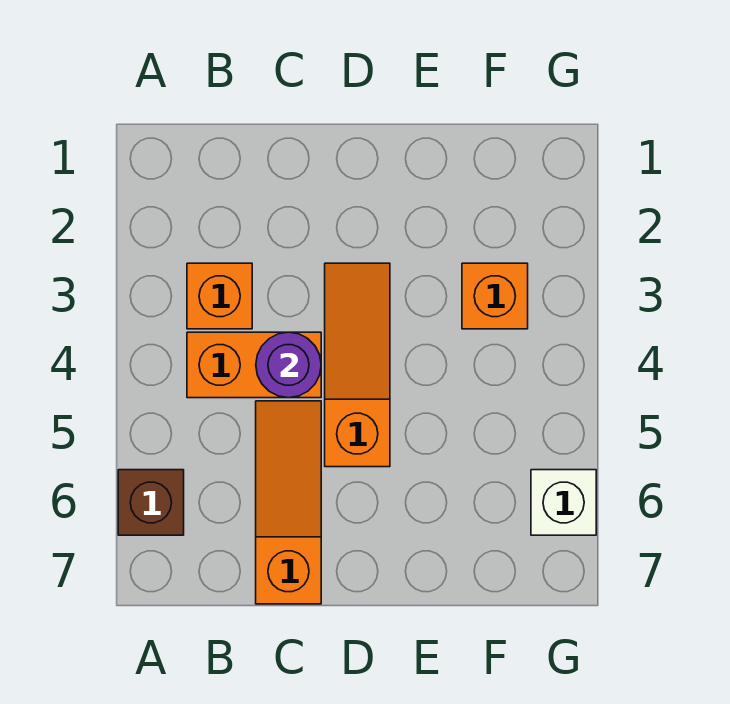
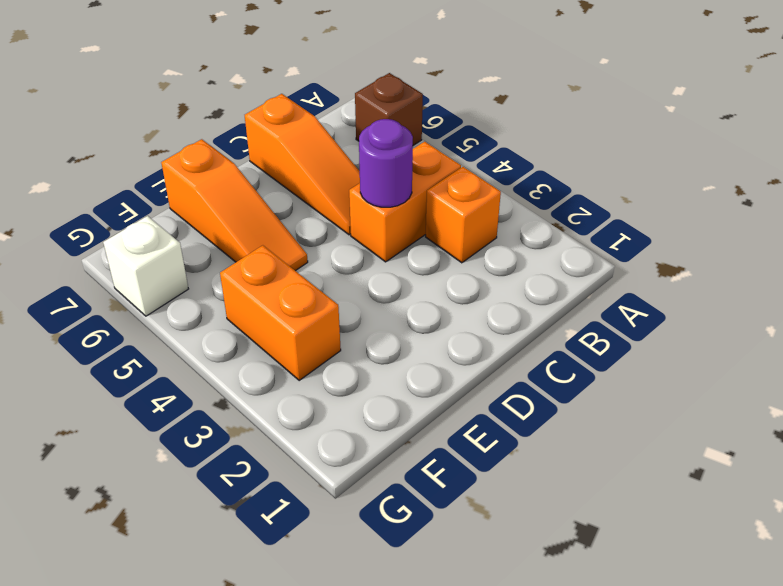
orange slope D3:D5 level 1 top 5 -> orange slope E5:E7 level 1 top 7
orange brick F3 level 1 -> orange brick F3:F4 level 1

